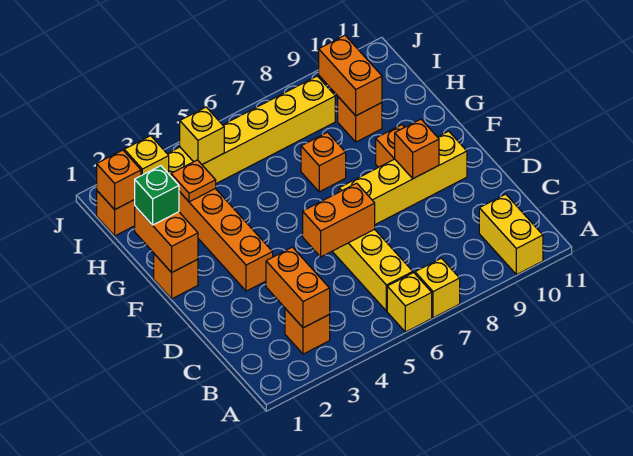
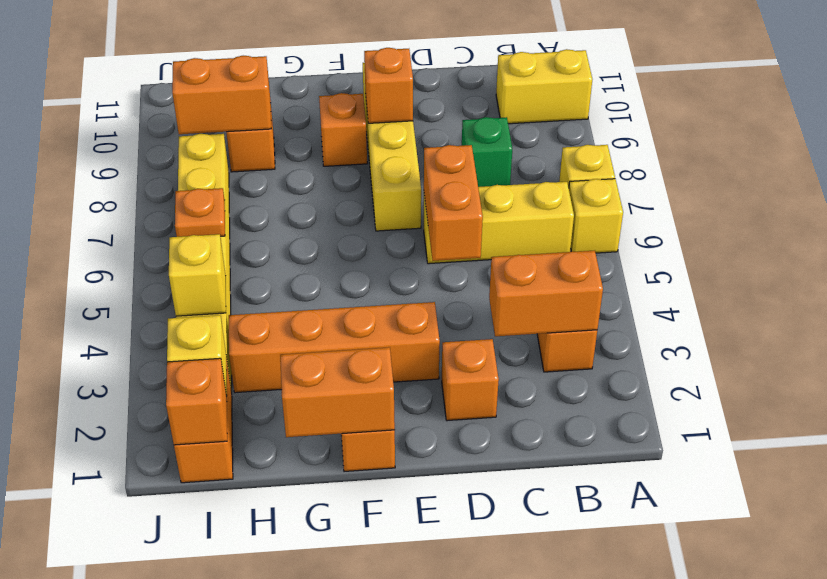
green brick G1 level 3 -> green brick C8 level 1
orange brick G7 level 1 -> orange brick D2 level 1
orange plate H3 level 2 -> orange plate I6 level 2

